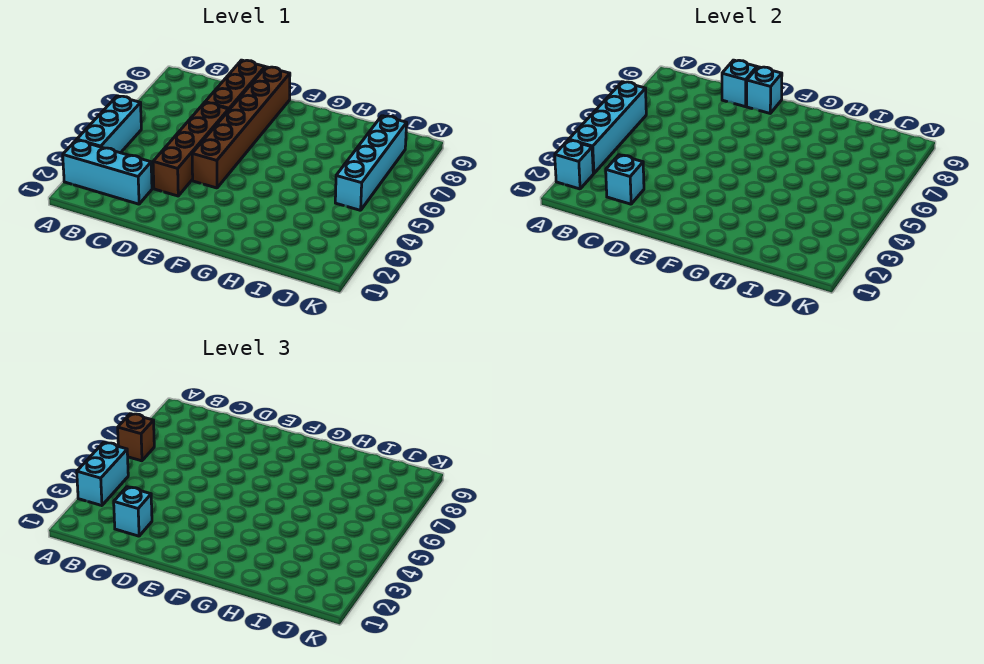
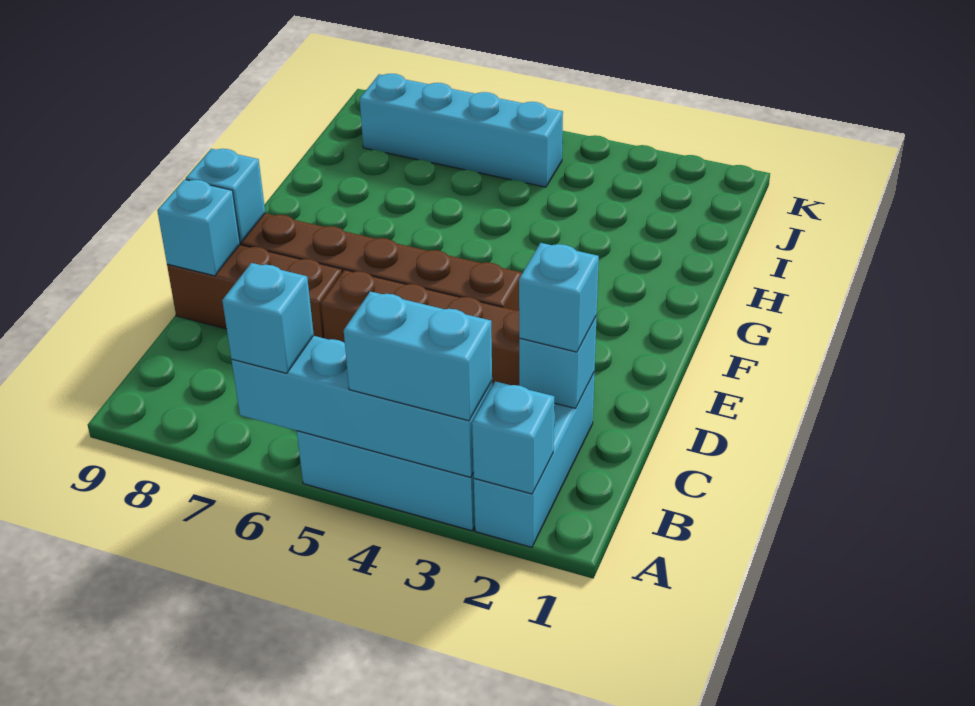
brown brick A6 level 3 -> cyan brick A6 level 3

